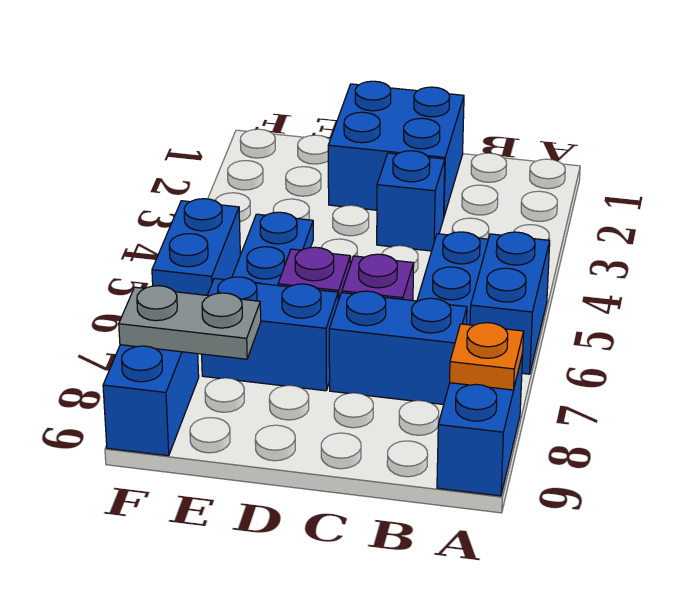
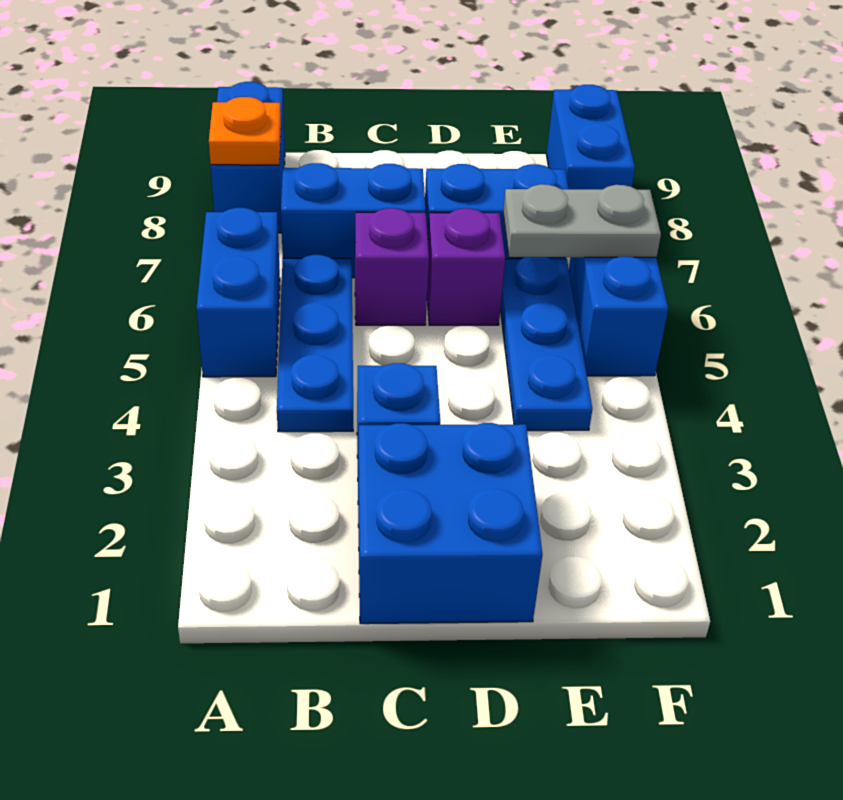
grey plate E8:F8 level 2 -> grey plate E6:F6 level 2

